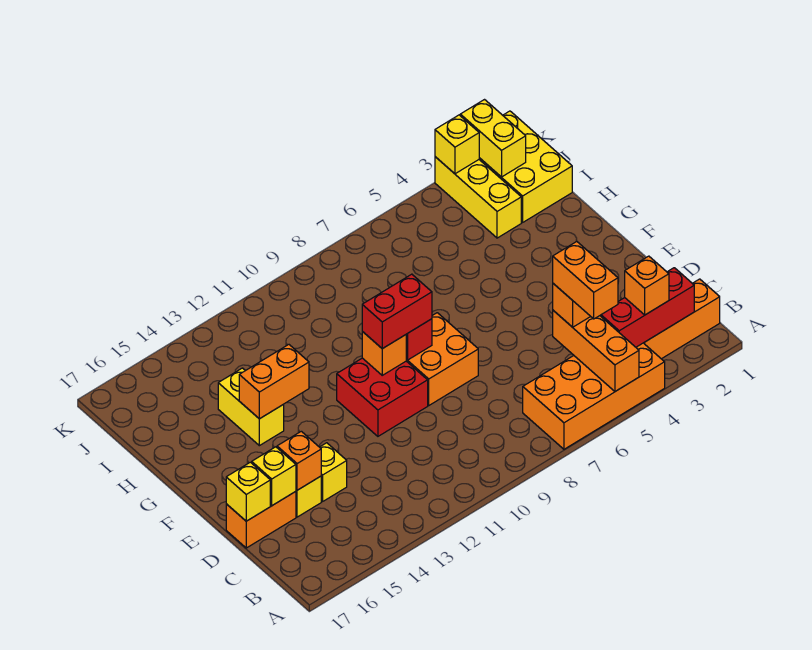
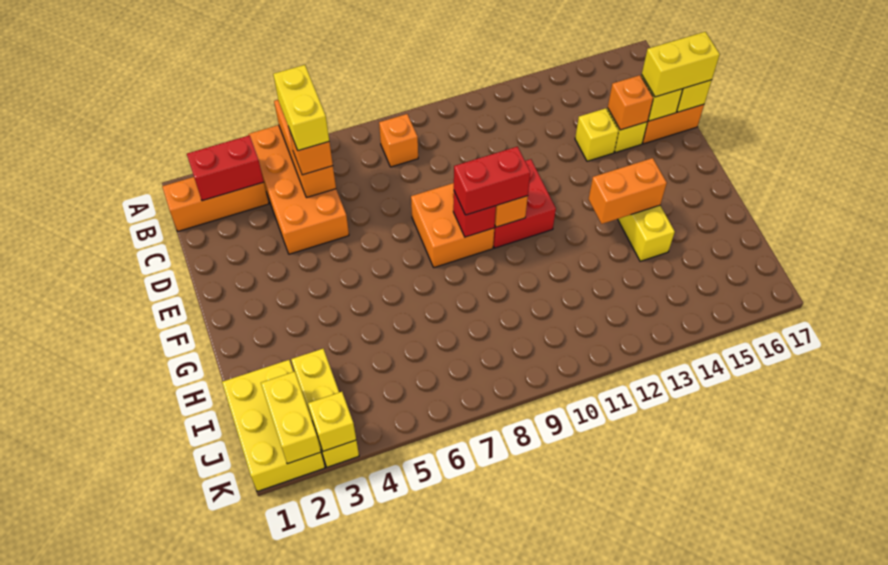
orange brick A4:B7 level 1 -> orange brick A4:D5 level 1
red brick B2:B4 level 2 -> red brick B2:B3 level 2
orange brick B3 level 3 -> orange brick B8 level 1
orange brick B5:C5 level 4 -> yellow brick B5:C5 level 4
none -> yellow brick D16:D17 level 3

